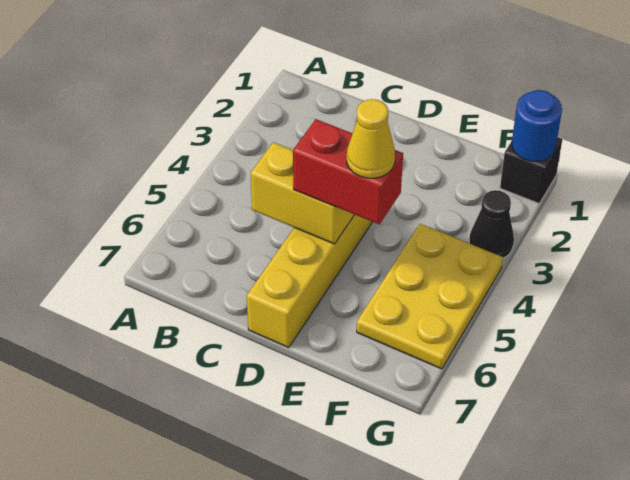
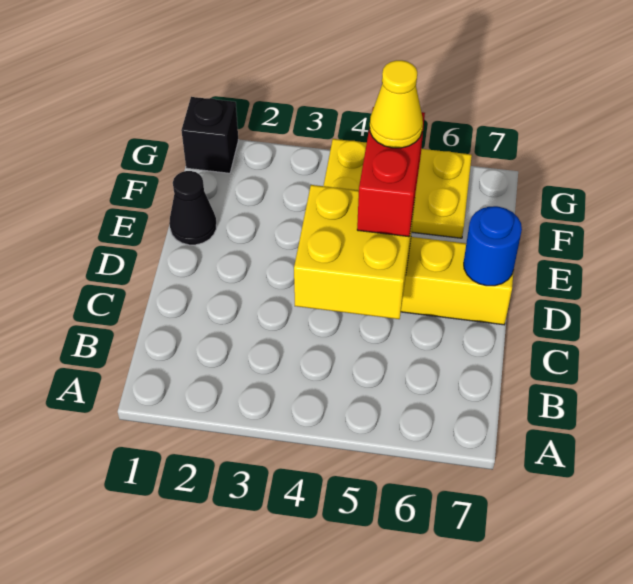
yellow brick C5:D5 level 2 -> yellow brick C4:D5 level 2
blue round brick G1 level 2 -> blue round brick D7 level 2
black cone G3 level 1 -> black cone E1 level 1

